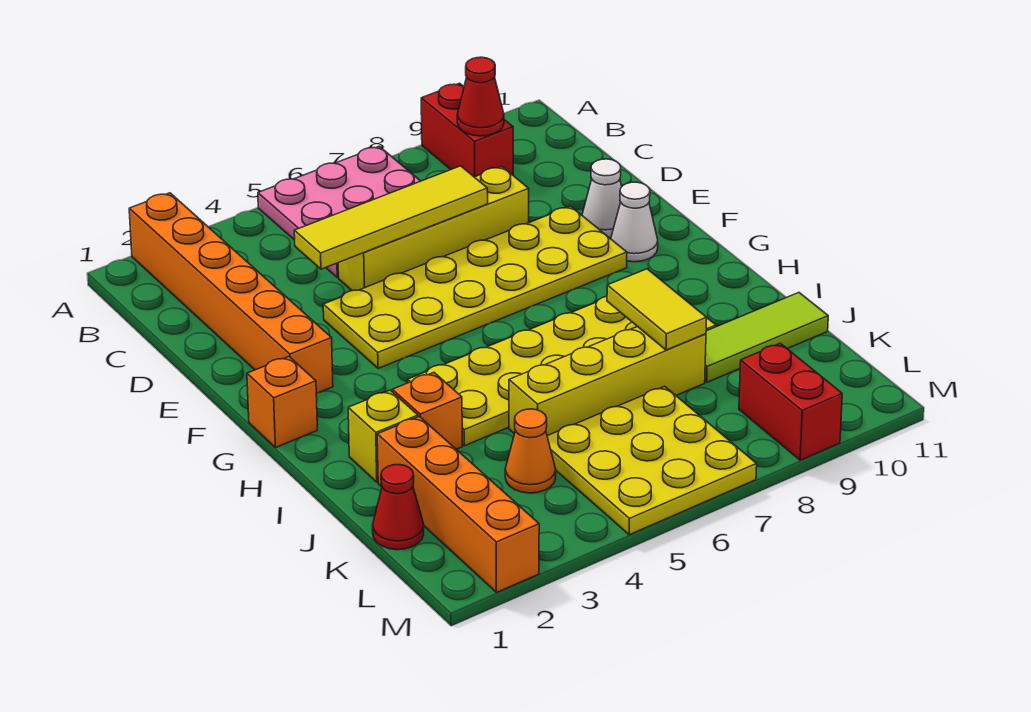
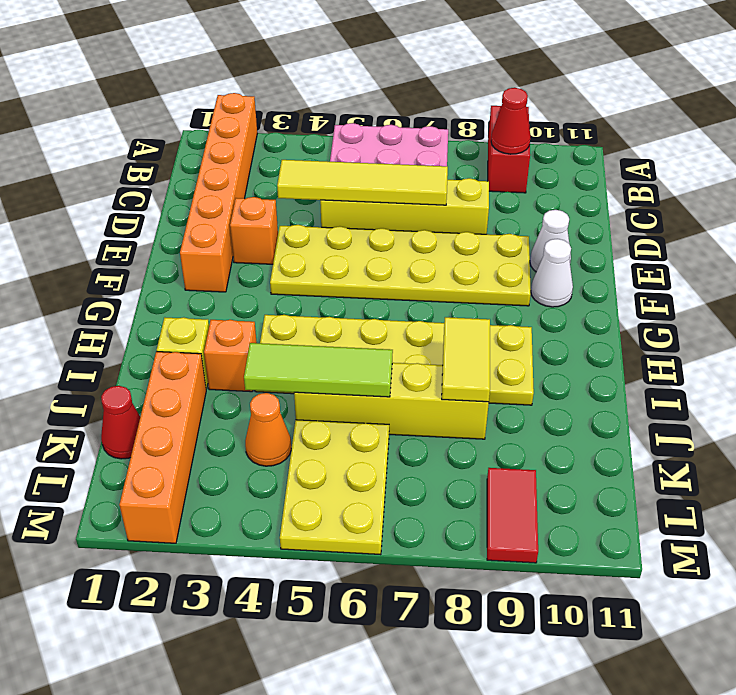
orange brick G1 level 1 -> orange brick E3 level 1
lime tile J9:J11 level 1 -> lime tile J4:J6 level 2
yellow plate K5:M7 level 1 -> yellow plate K5:M6 level 1
red brick L9:M9 level 1 -> red tile L9:M9 level 1

